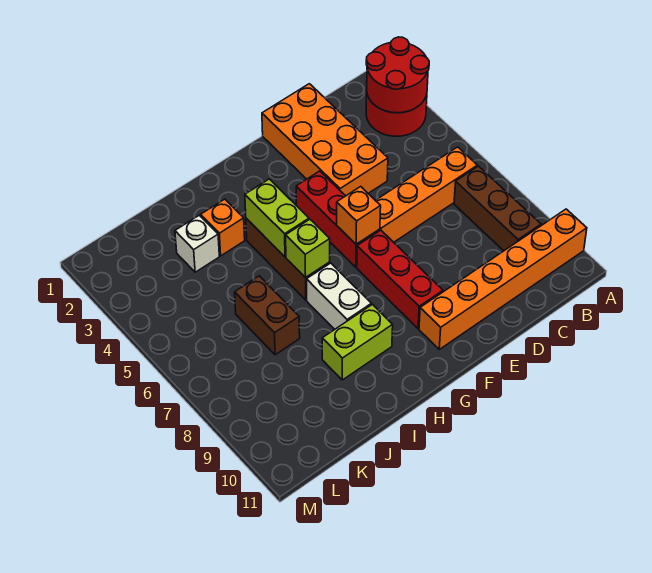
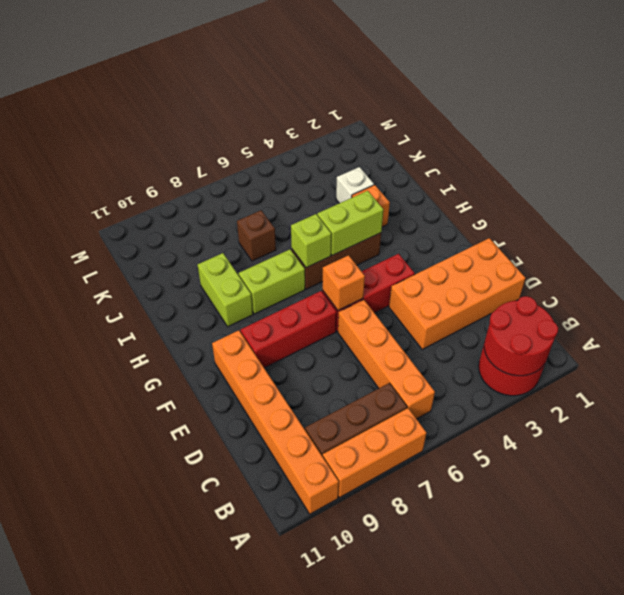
none -> orange brick A7:A9 level 1
white brick H7:H8 level 1 -> lime brick H7:H8 level 1
brown brick J6:J7 level 1 -> brown brick J7 level 1

